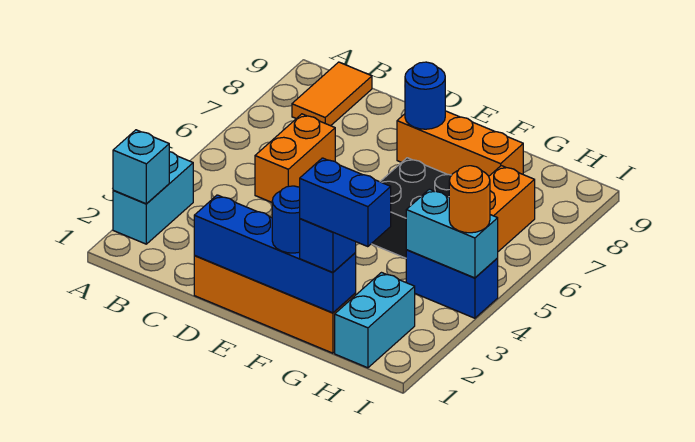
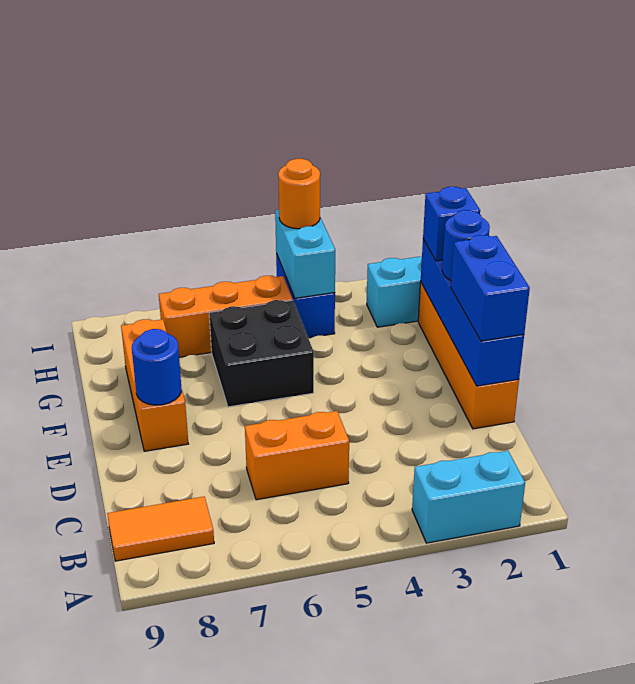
cyan brick A2 level 2 -> none
blue brick G1:H1 level 4 -> blue brick D1:E1 level 3

